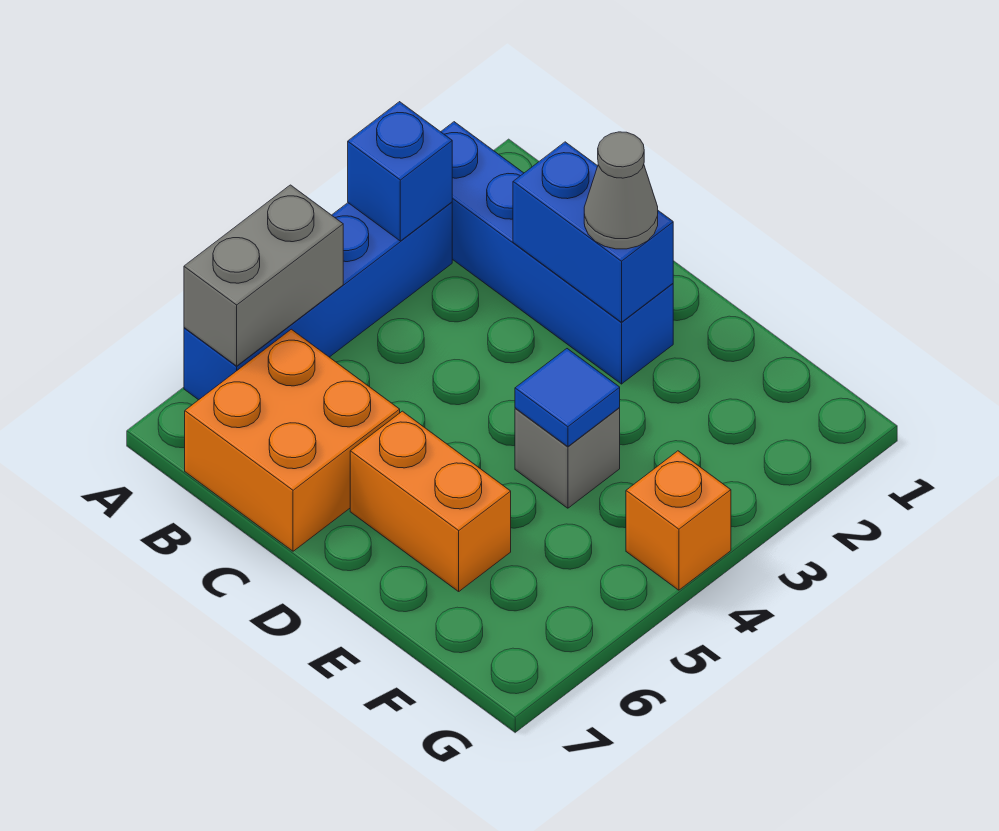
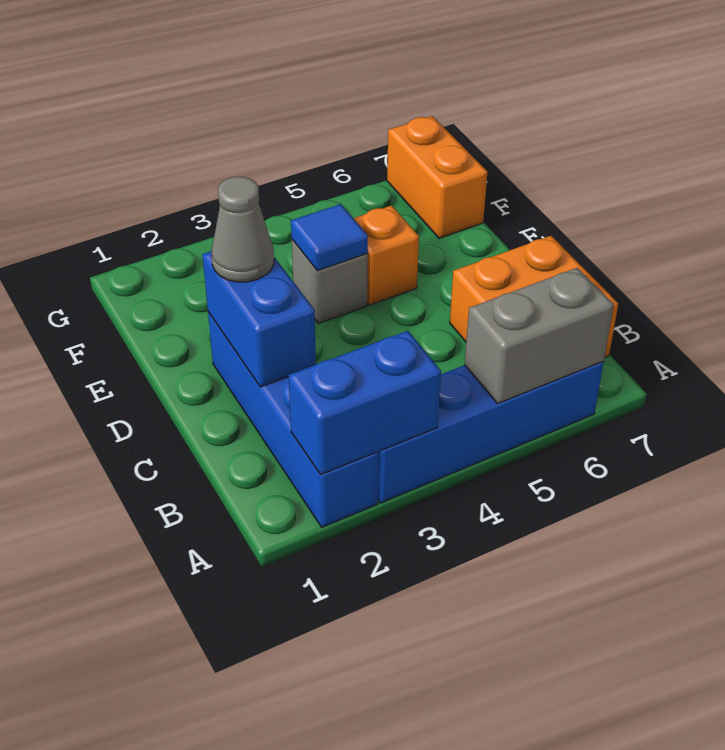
blue brick A3 level 2 -> blue brick A2:A3 level 2
orange brick D6:E6 level 1 -> orange brick F7:G7 level 1
orange brick G4 level 1 -> orange brick E5 level 1

